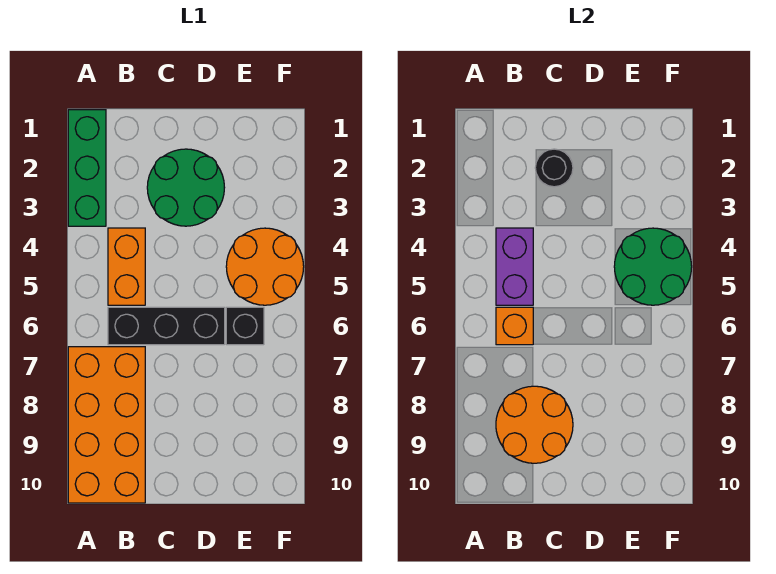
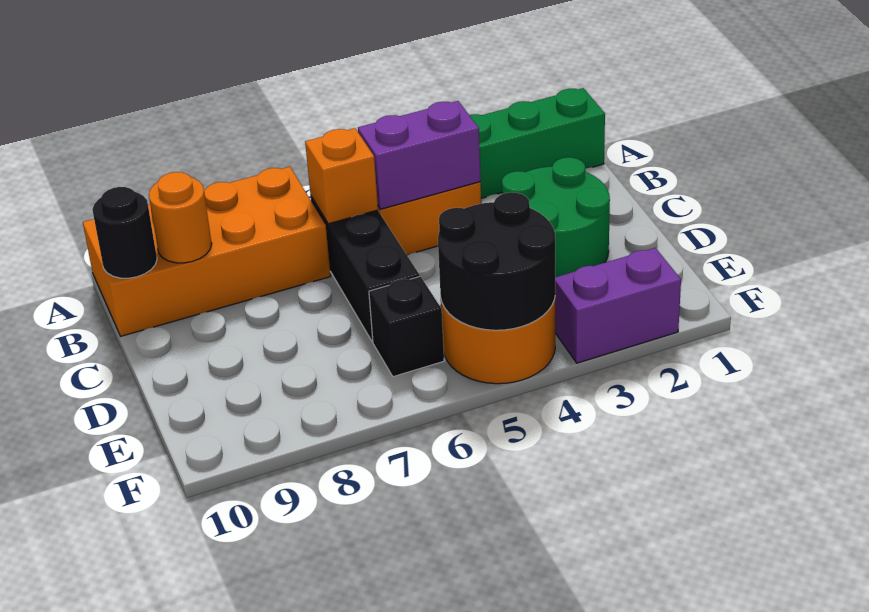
orange round brick B8:C9 level 2 -> orange round brick B9 level 2
black round brick C2 level 2 -> black round brick B10 level 2
green round brick E4:F5 level 2 -> black round brick E4:F5 level 2
none -> purple brick F2:F3 level 1

